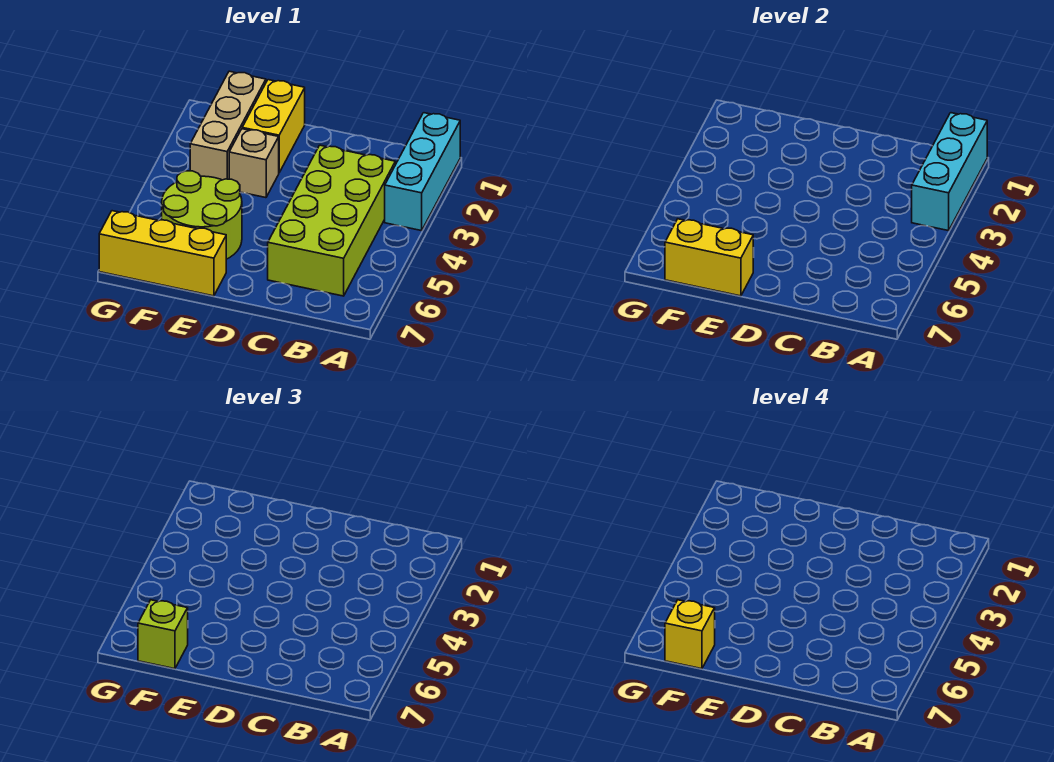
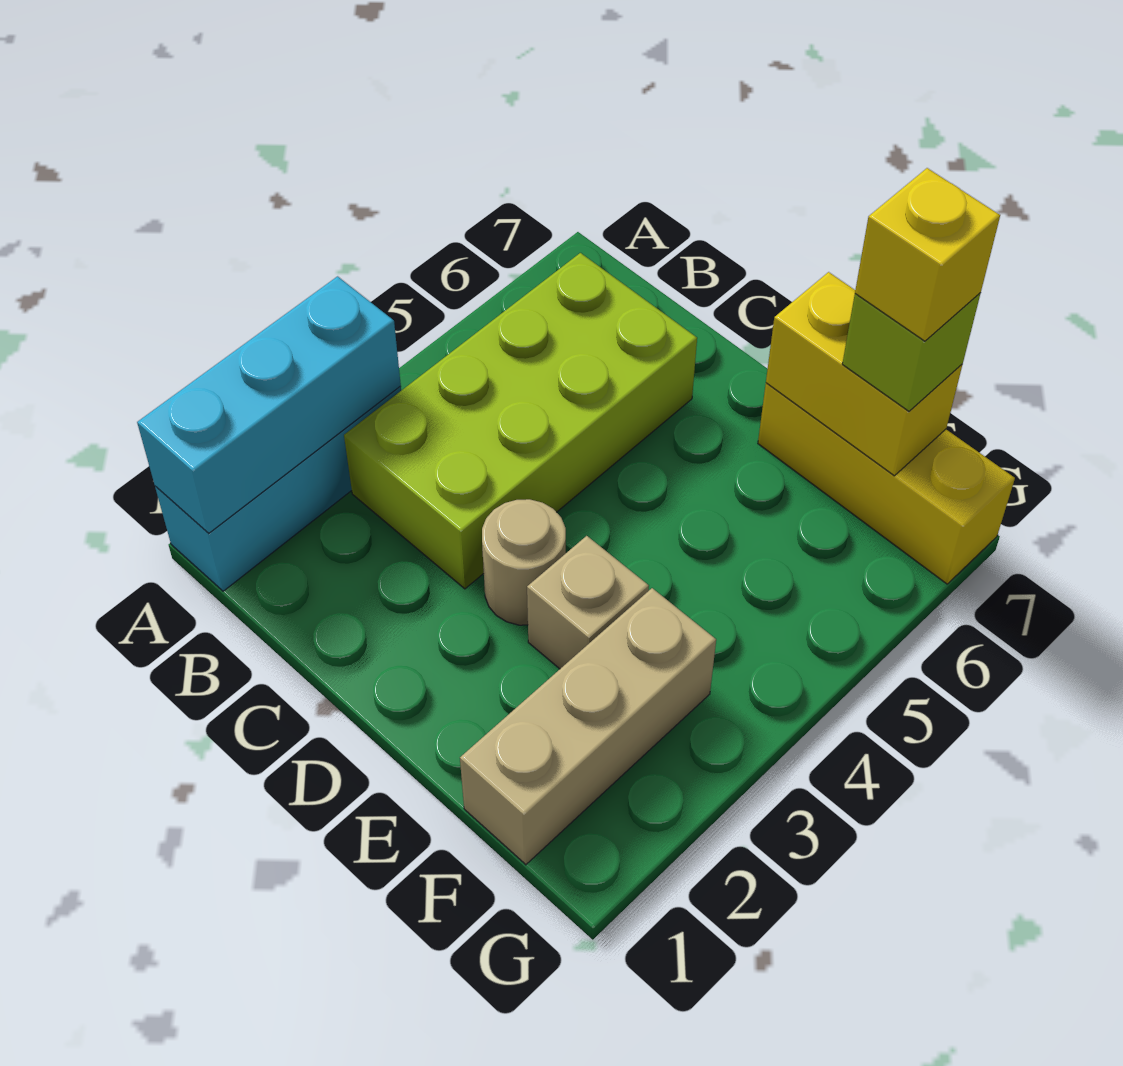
none -> tan round brick D3 level 1
yellow brick E1:E2 level 1 -> none
lime round brick E5:F6 level 1 -> none

